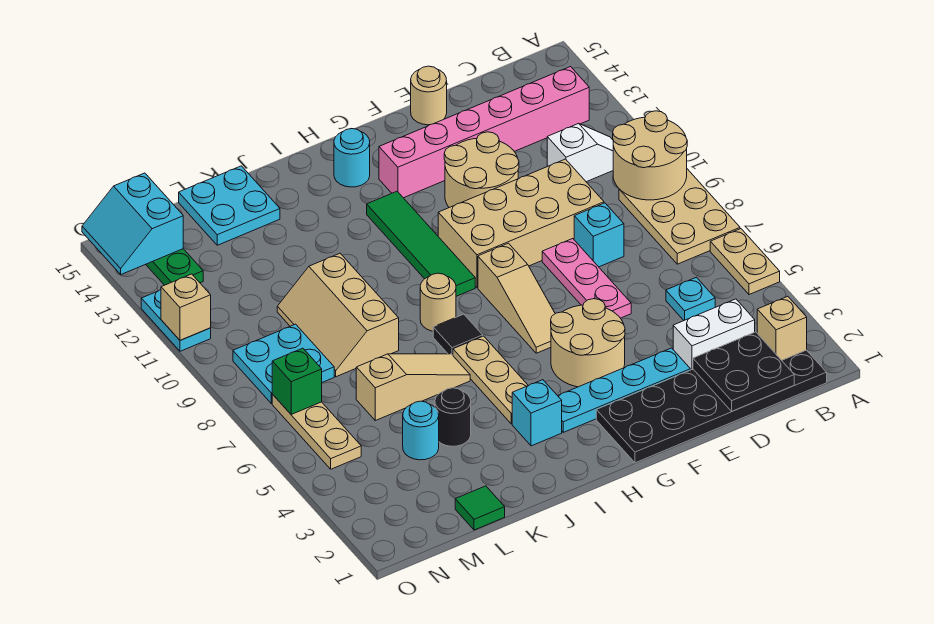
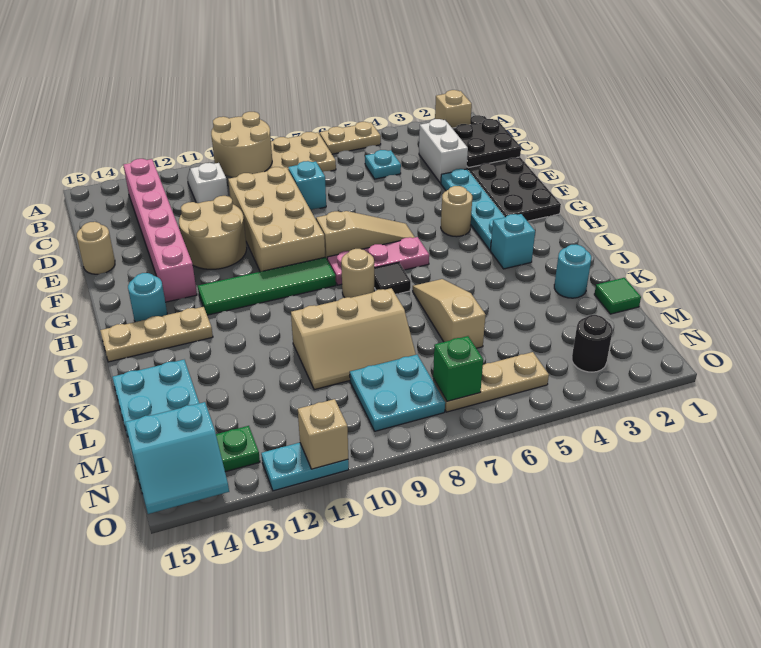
pink plate E6:E8 level 1 -> pink plate H6:H8 level 1
tan round brick F4:G5 level 1 -> tan round brick G4 level 1
tan plate I4:I6 level 1 -> tan plate I13:I15 level 1
black round brick K4 level 1 -> black round brick N3 level 1
cyan round brick L4 level 1 -> cyan round brick K2 level 1

